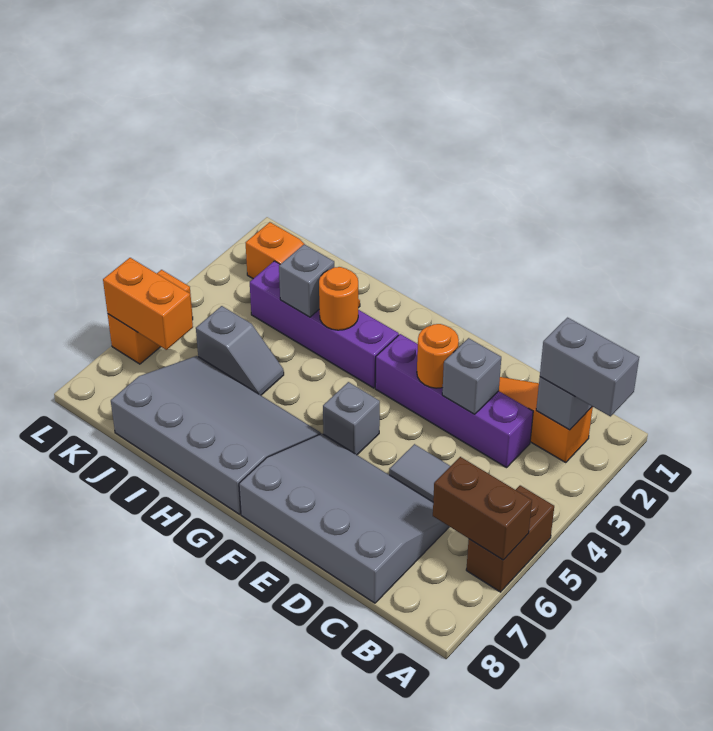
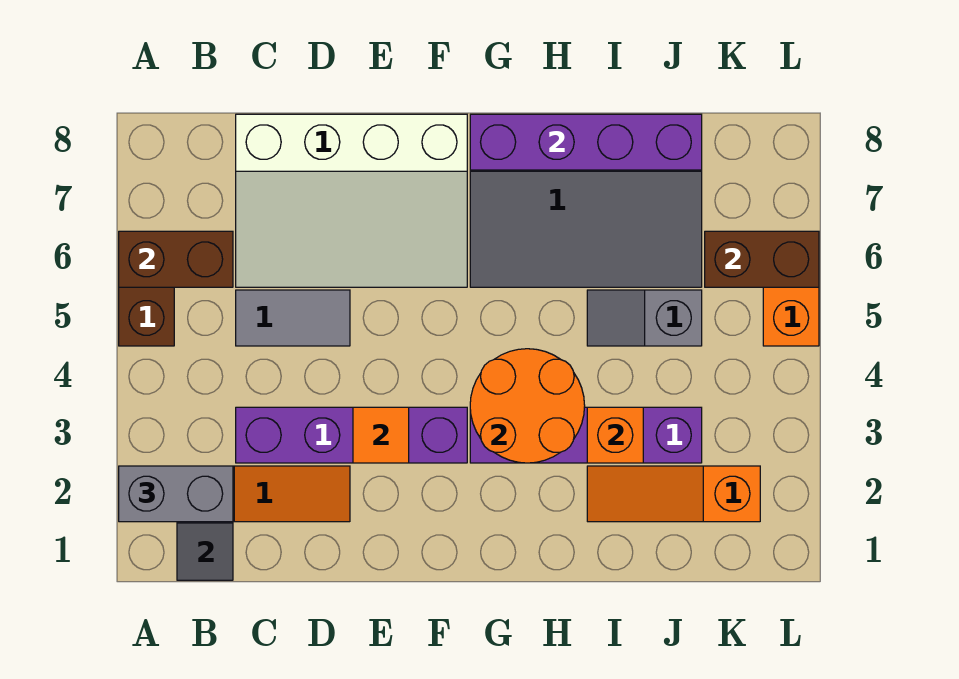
grey slope C6:F8 level 1 top 8 -> white slope C6:F8 level 1 top 8
grey brick D3 level 2 -> none
orange round brick E3 level 2 -> orange tile E3 level 2
grey brick F5 level 1 -> none
none -> purple brick G8:J8 level 2
orange round brick H3 level 2 -> orange round brick G3:H4 level 2
grey brick I3 level 2 -> orange brick I3 level 2
orange brick K6:L6 level 2 -> brown brick K6:L6 level 2

